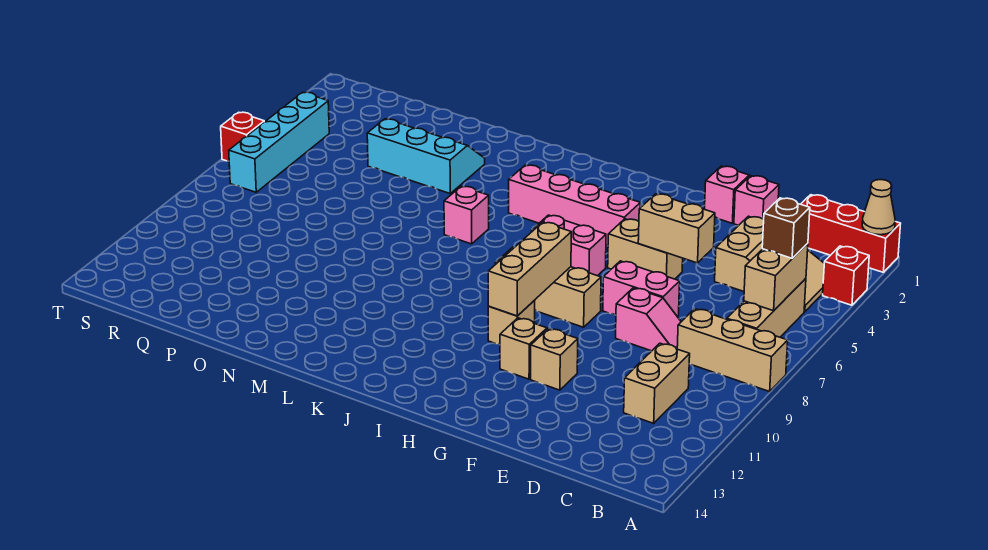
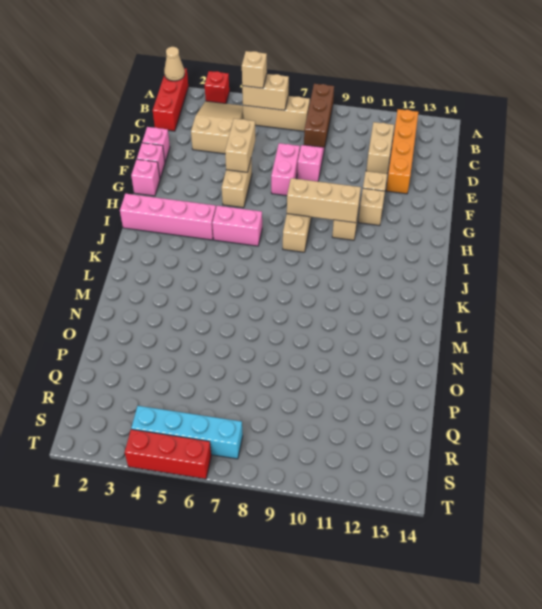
tan brick A8:C8 level 1 -> brown brick A8:C8 level 1
brown brick B5 level 3 -> tan brick B5 level 3
none -> orange brick B12:E12 level 1
tan brick C10:C11 level 1 -> tan brick C11:D11 level 1
pink brick H4:K4 level 1 -> pink brick I1:I4 level 1
pink brick H6:I6 level 1 -> pink brick I5:I6 level 1
pink brick L6 level 1 -> pink brick G1 level 1
cyan slope N3:P4 level 1 top 4 -> none
red brick T6 level 1 -> red brick T4:T6 level 1

